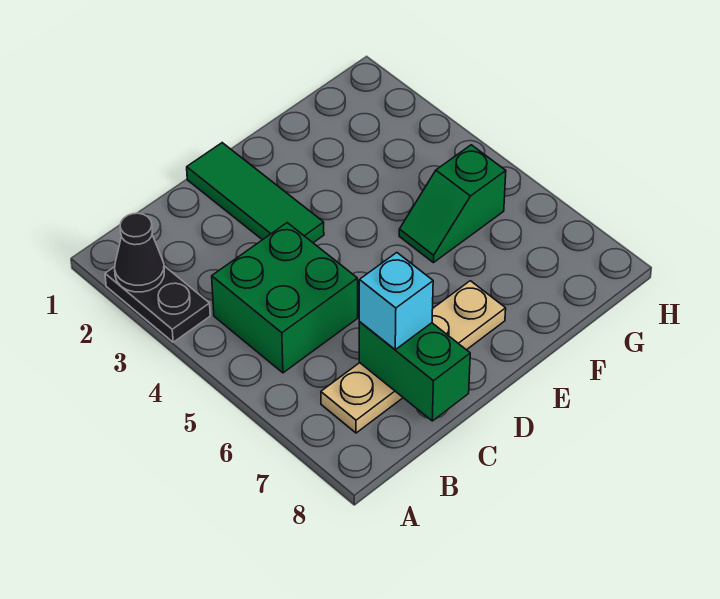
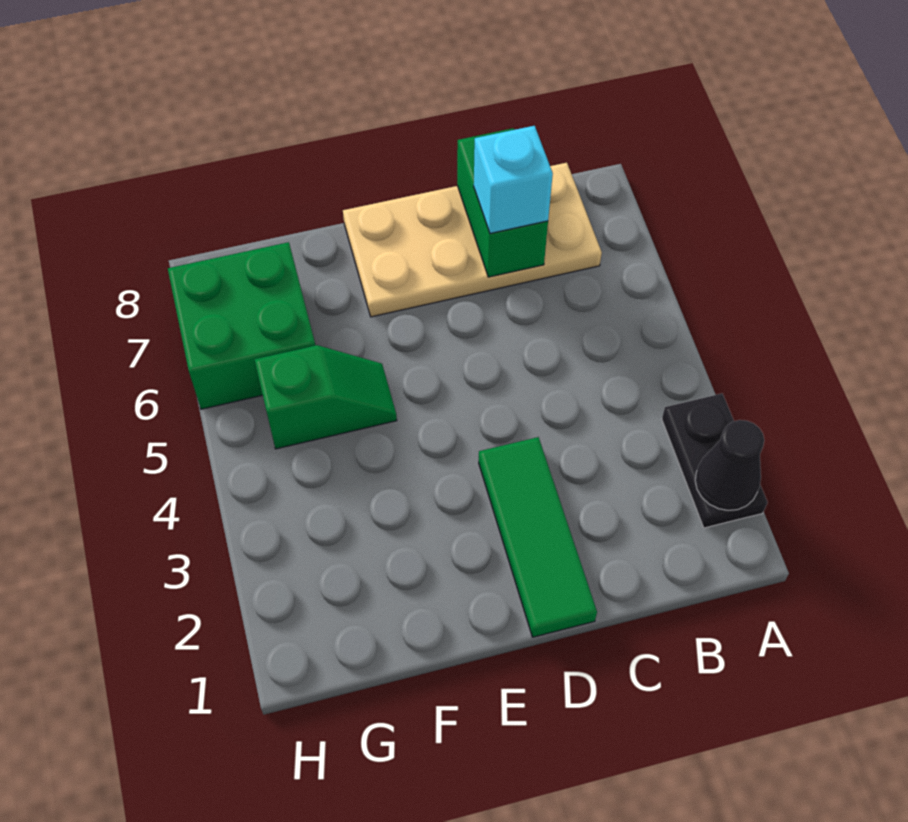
green brick B4:C5 level 1 -> green brick G6:H7 level 1
tan plate B7:E7 level 1 -> tan plate B7:E8 level 1

